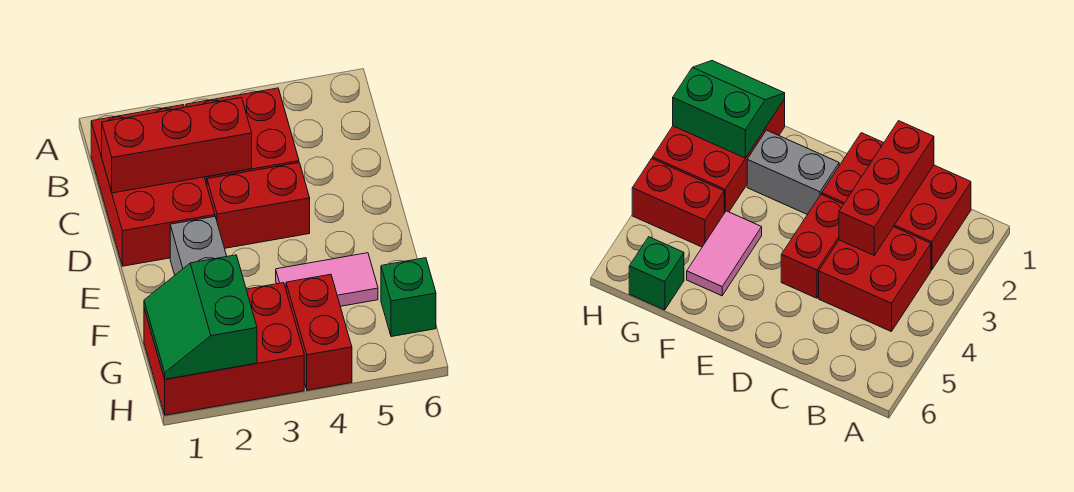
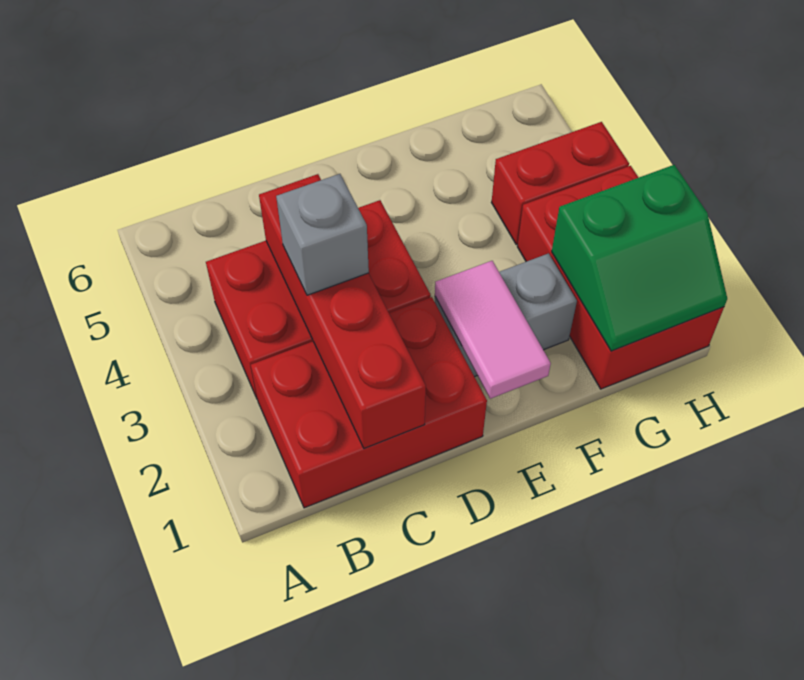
red brick C1:C3 level 2 -> red brick C1:C4 level 2
none -> grey brick C3 level 3
pink tile F4:F5 level 1 -> pink tile E1:E2 level 2
green brick G6 level 1 -> none

